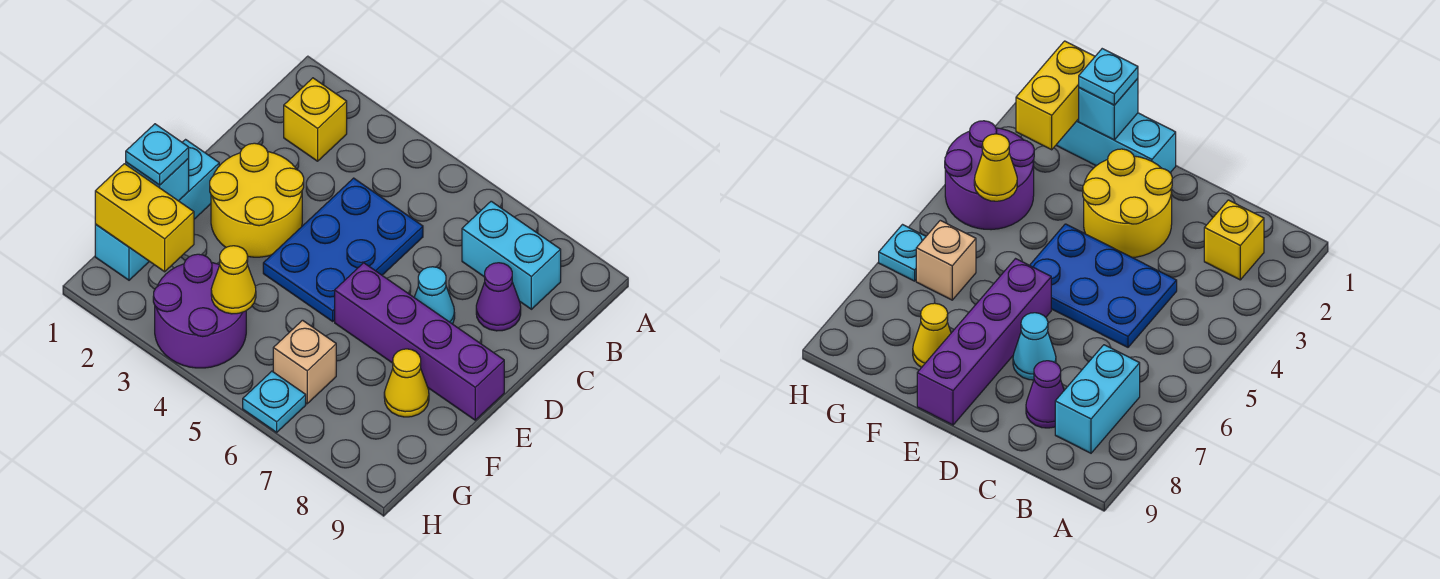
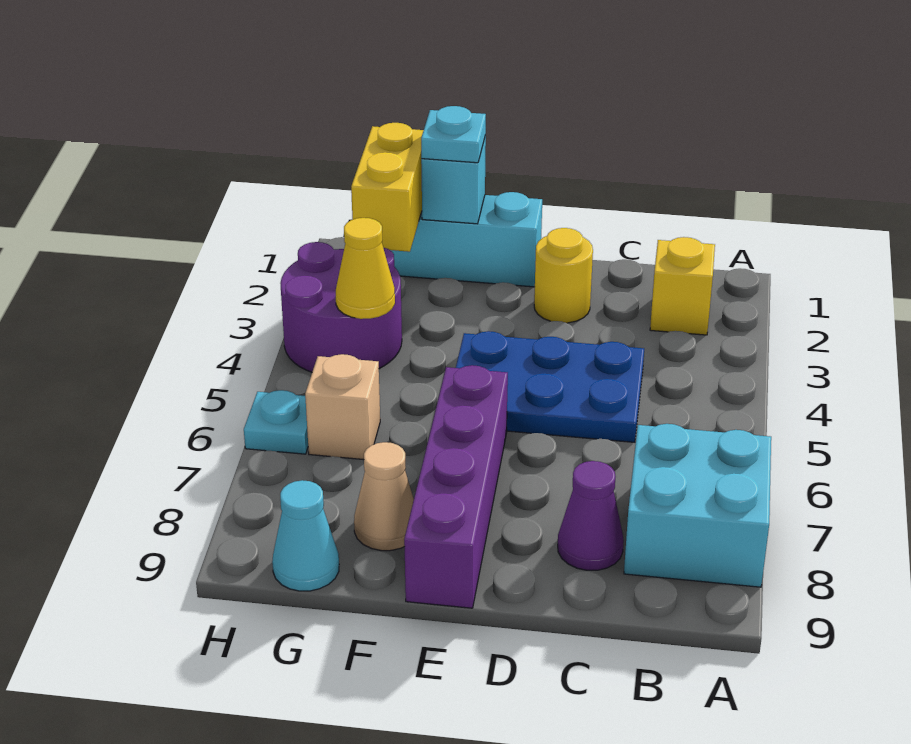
cyan brick B7:B8 level 1 -> cyan brick A7:B8 level 1
yellow round brick D2:E3 level 1 -> yellow round brick D2 level 1
cyan cone D7 level 1 -> cyan cone G9 level 1
yellow cone F8 level 1 -> tan cone F8 level 1

